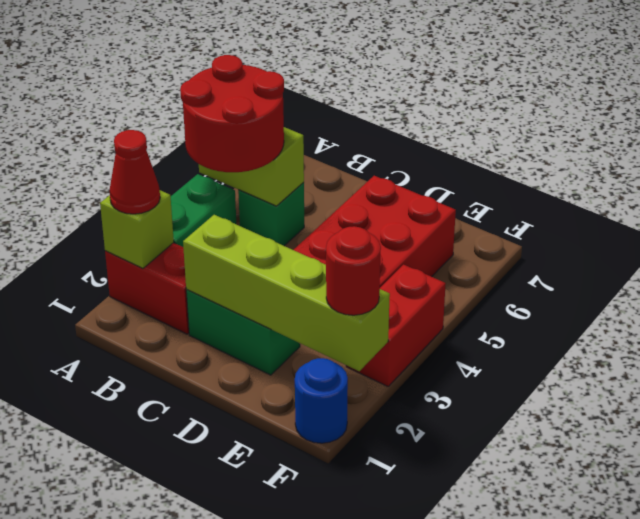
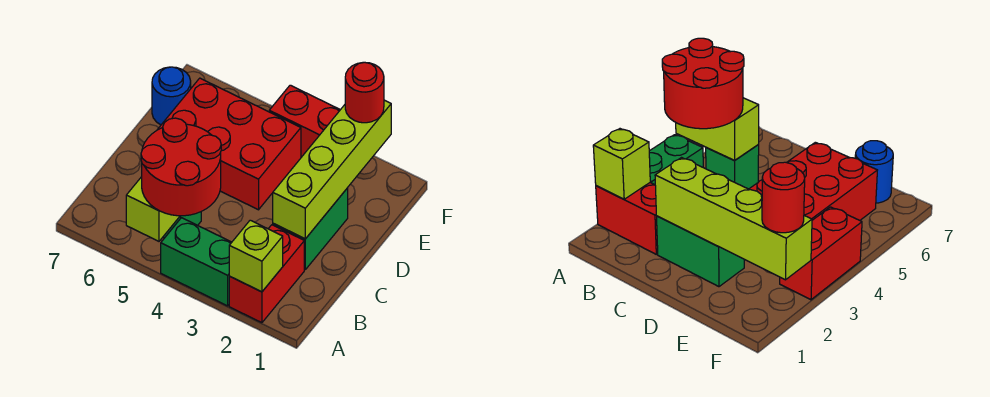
red cone A2 level 3 -> none
blue round brick F1 level 1 -> blue round brick E7 level 1

